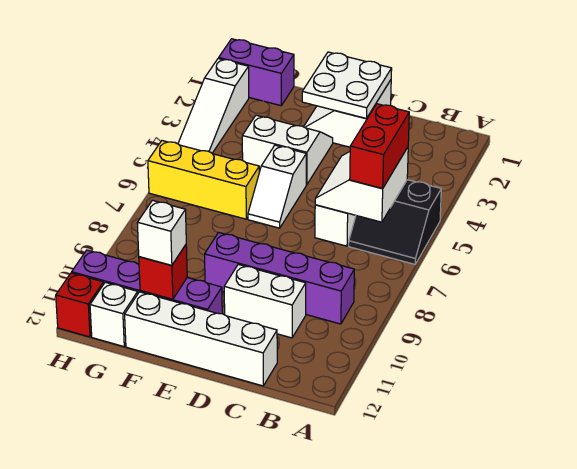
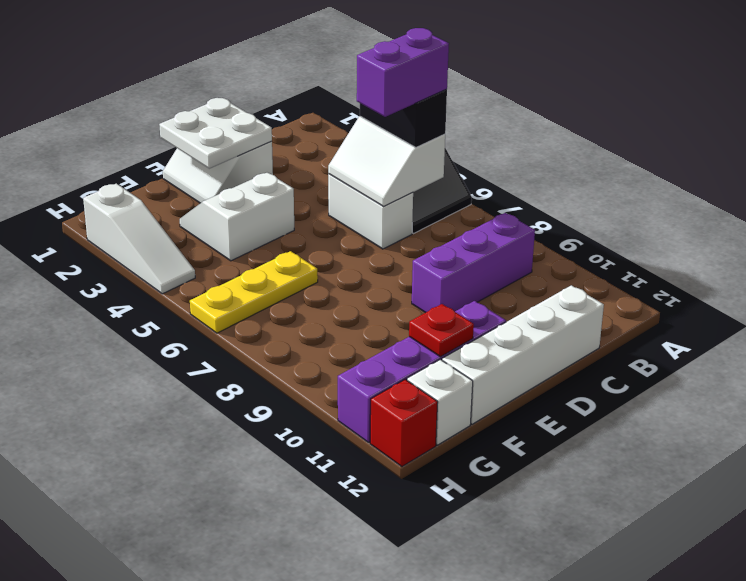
red brick B5:B6 level 3 -> black brick B5:B6 level 3
purple brick B9:E9 level 1 -> purple brick B9:D9 level 1
white brick C10:D10 level 1 -> none
white slope E5:E6 level 1 top 5 -> none
yellow brick F6:H6 level 1 -> yellow plate F6:H6 level 1
red brick F11 level 2 -> red plate F11 level 2
white brick F11 level 3 -> none
purple brick G1:H1 level 1 -> purple brick B6:C6 level 4

